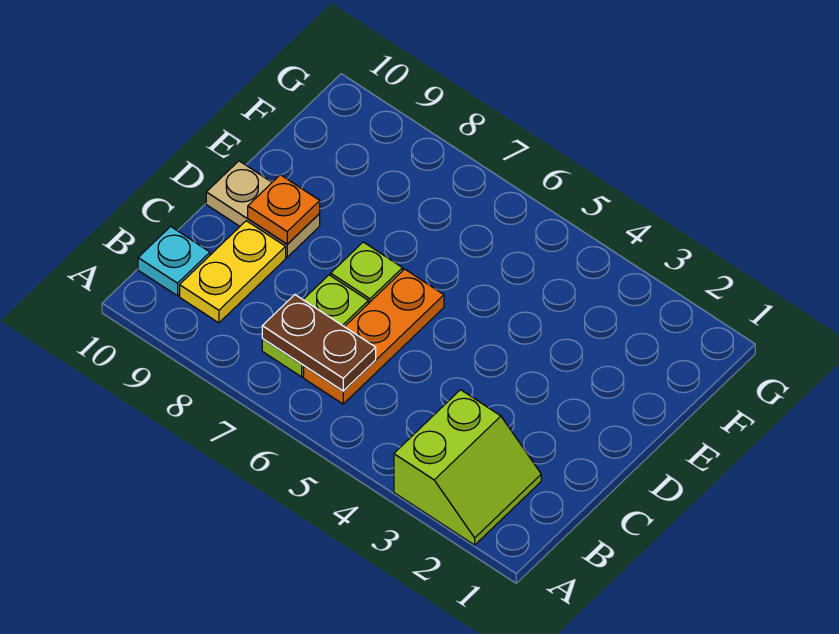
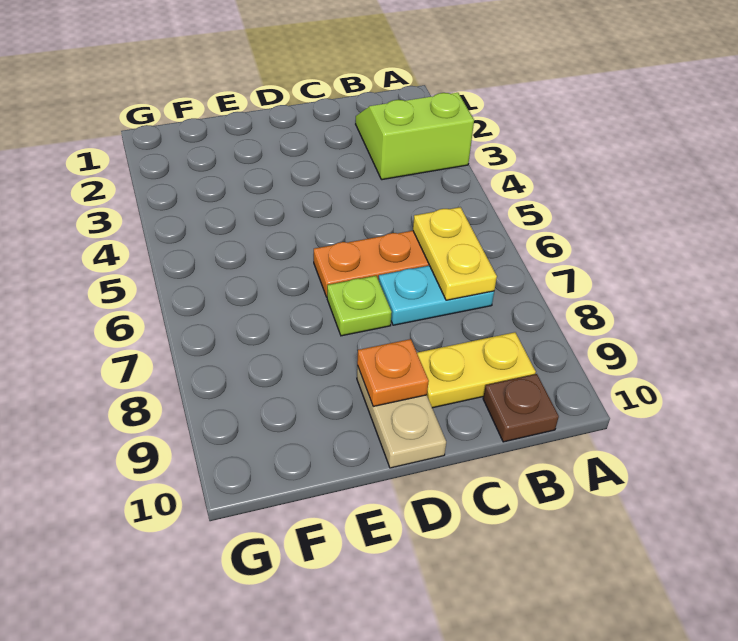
brown plate B6:B7 level 2 -> yellow plate B6:B7 level 2
lime plate B7:C7 level 1 -> cyan plate B7:C7 level 1
cyan plate B10 level 1 -> brown plate B10 level 1

